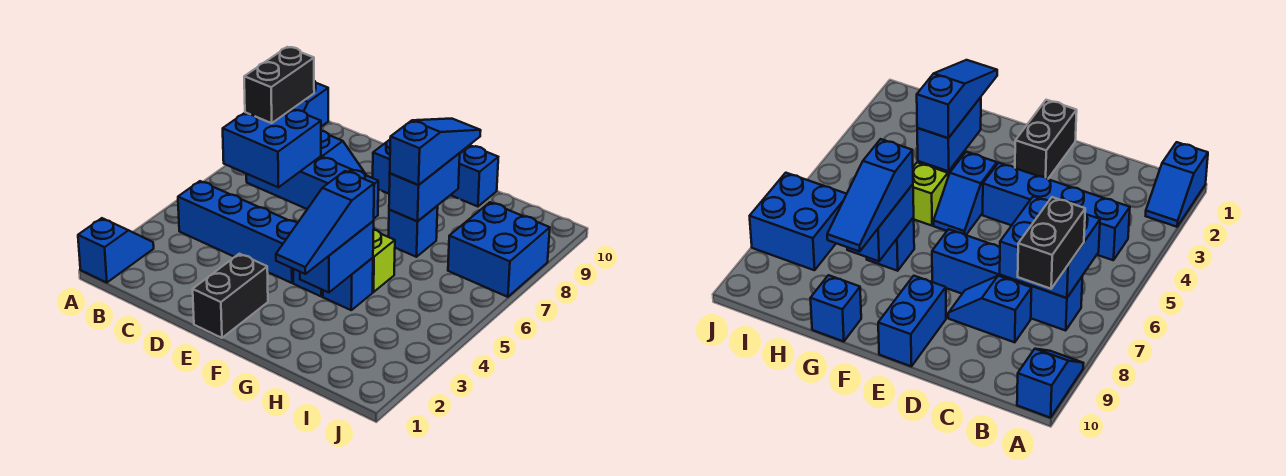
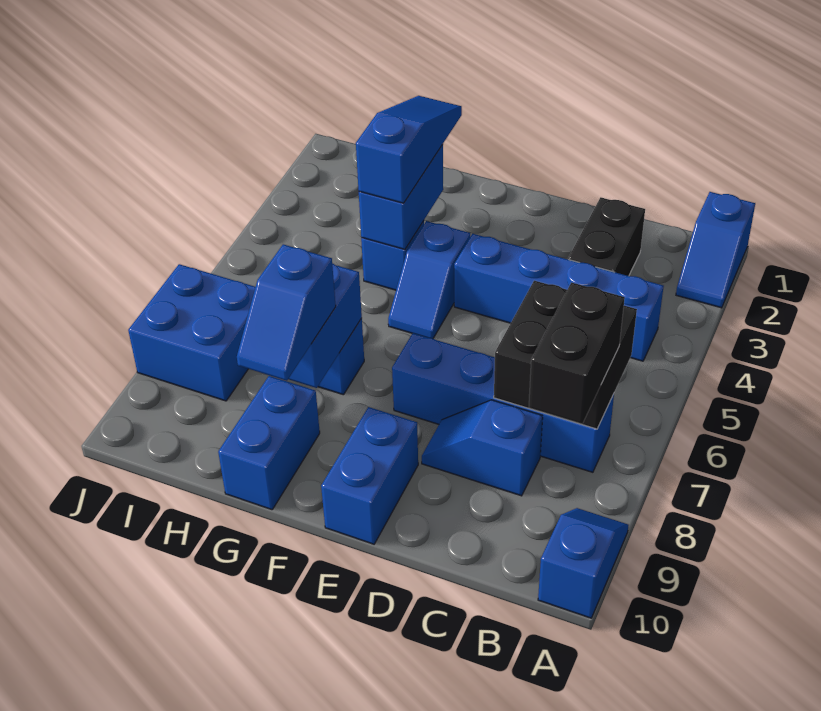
blue brick B6:C7 level 2 -> black brick B6:C7 level 2
black brick E1:E2 level 1 -> black brick C2:C3 level 1
lime brick G5 level 1 -> none
blue slope G7:G9 level 3 top 7 -> blue slope G8:G9 level 3 top 8
blue brick G10 level 1 -> blue brick G9:G10 level 1

